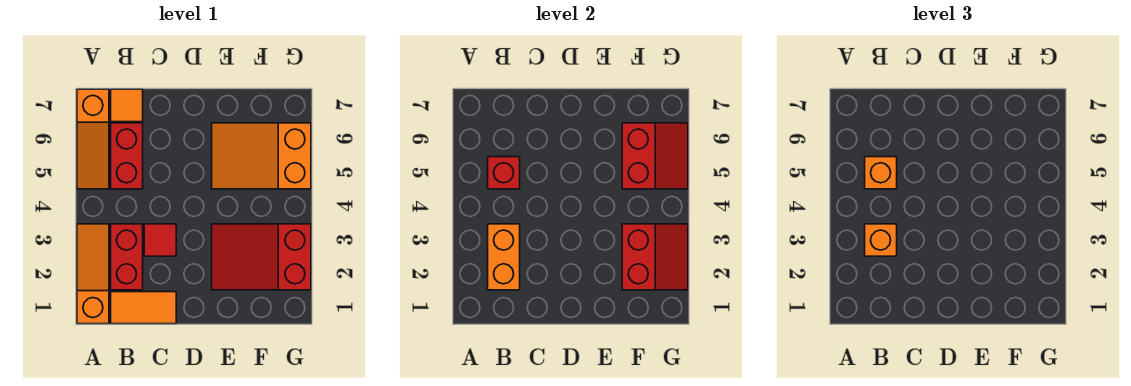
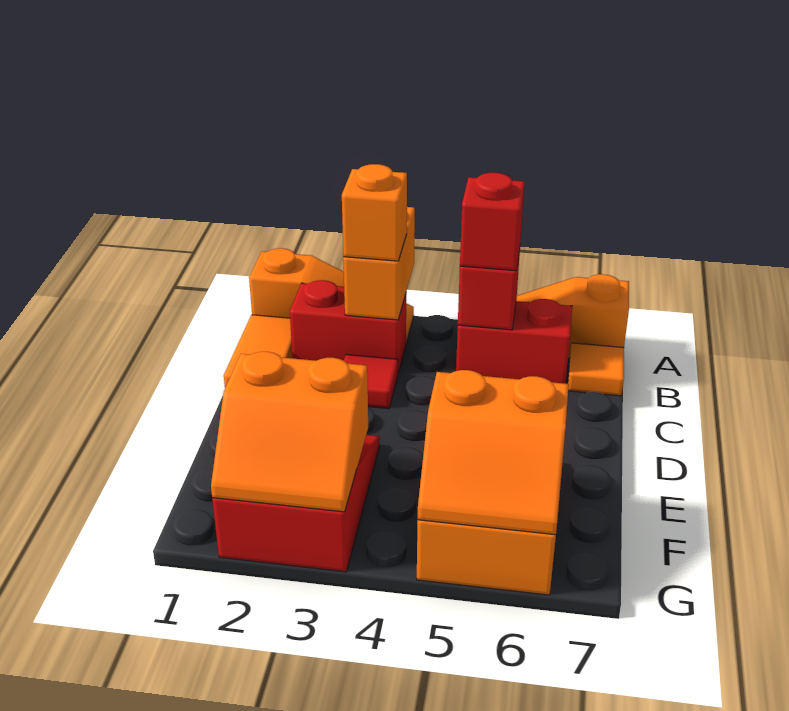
orange brick B2:B3 level 2 -> orange brick A3:B3 level 2
orange brick B5 level 3 -> red brick B5 level 3
red slope F2:G3 level 2 top F -> orange slope F2:G3 level 2 top F
red slope F5:G6 level 2 top F -> orange slope F5:G6 level 2 top F

